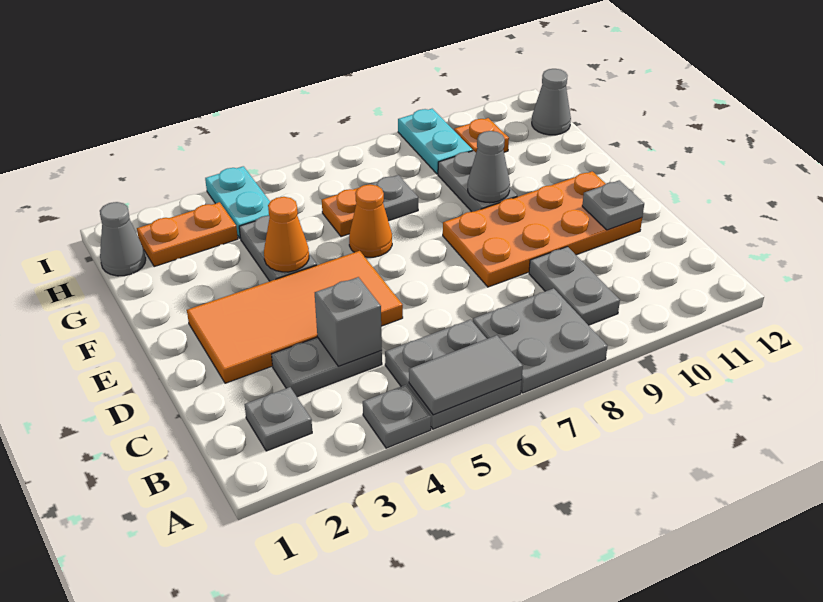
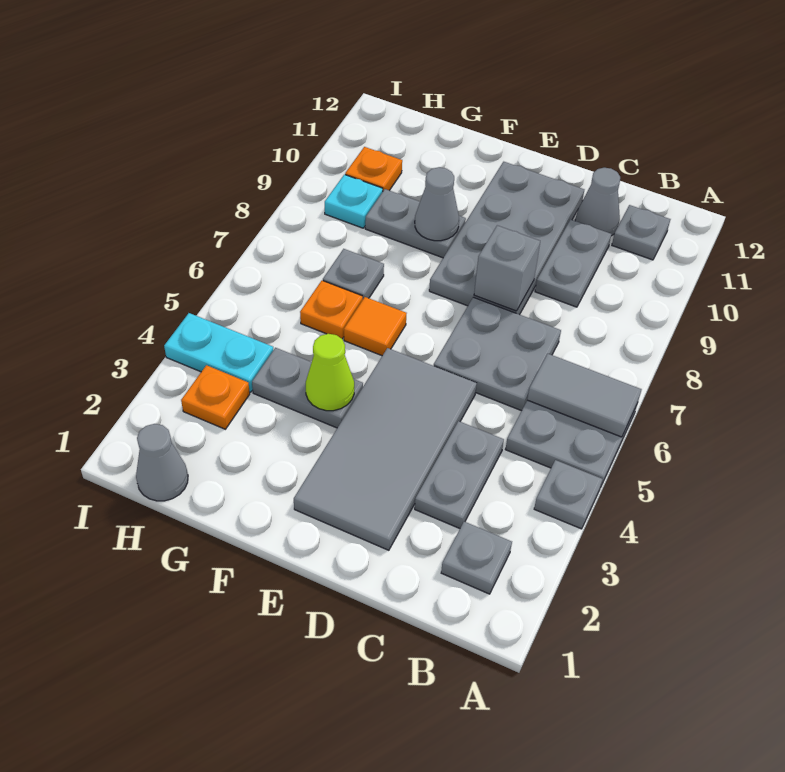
grey tile A5:A6 level 2 -> grey tile A6:B6 level 2
grey plate A7:B8 level 1 -> grey plate C6:D7 level 1
grey plate B9:C9 level 1 -> grey plate C9:C10 level 1
grey brick C4 level 2 -> grey brick D8 level 2
orange tile D2:E5 level 1 -> grey tile D2:E5 level 1
orange plate D8:E11 level 1 -> grey plate D8:E11 level 1
grey plate D11 level 2 -> grey plate B11 level 1
orange cone F4 level 2 -> lime cone F4 level 2
orange cone F6 level 1 -> orange tile F6 level 1
orange plate H2:H3 level 1 -> orange plate H3 level 1
cyan plate H9:I9 level 1 -> cyan plate H9 level 1
grey cone H12 level 1 -> grey cone C11 level 1

